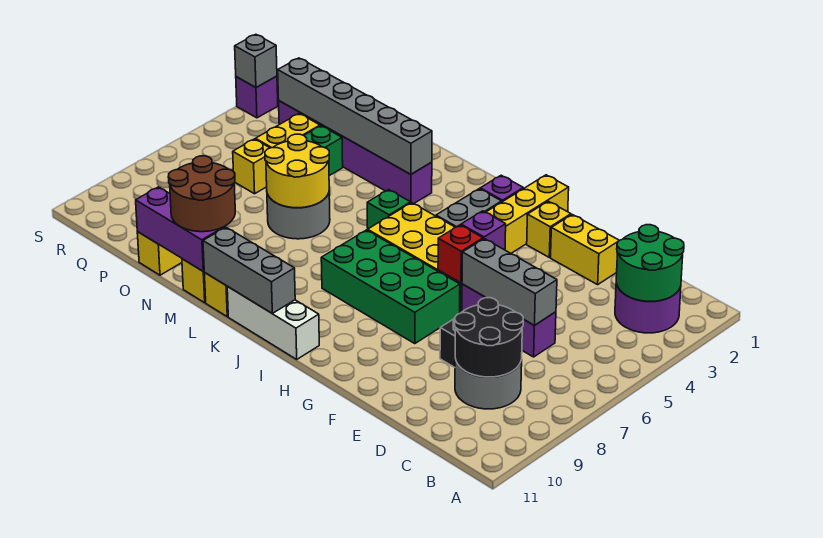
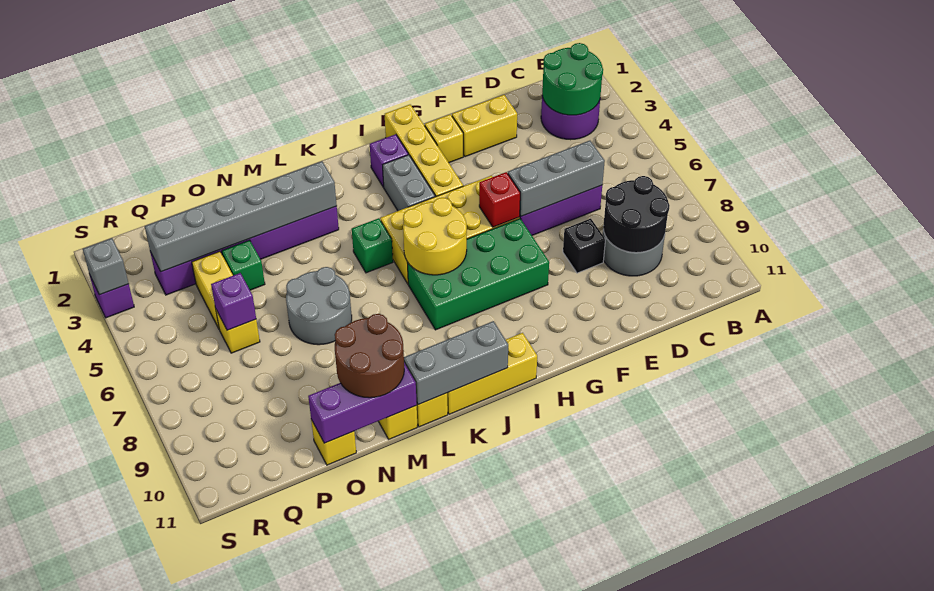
purple brick G5 level 2 -> purple brick P6 level 2
white brick I11:K11 level 1 -> yellow brick I11:K11 level 1
yellow round brick M6:N7 level 2 -> yellow round brick I6:J7 level 2

